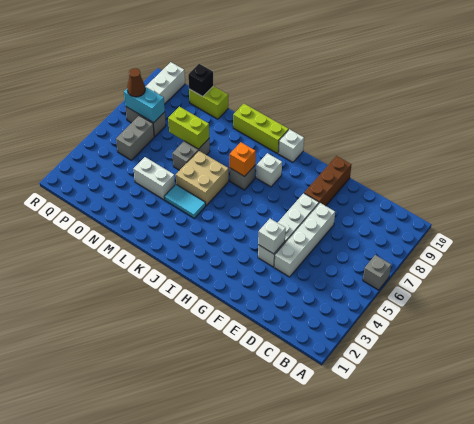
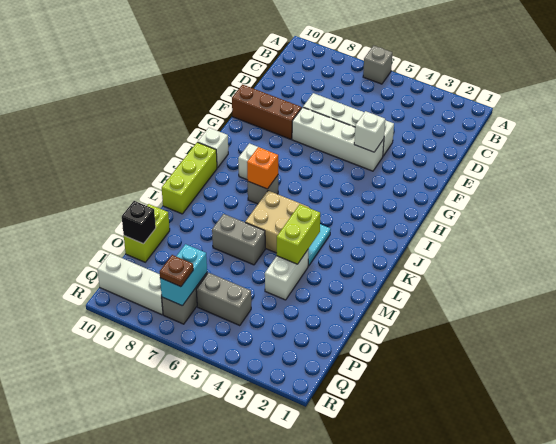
lime brick M7:N7 level 2 -> lime brick L4:M4 level 2
brown cone Q7 level 3 -> brown plate Q7 level 3

